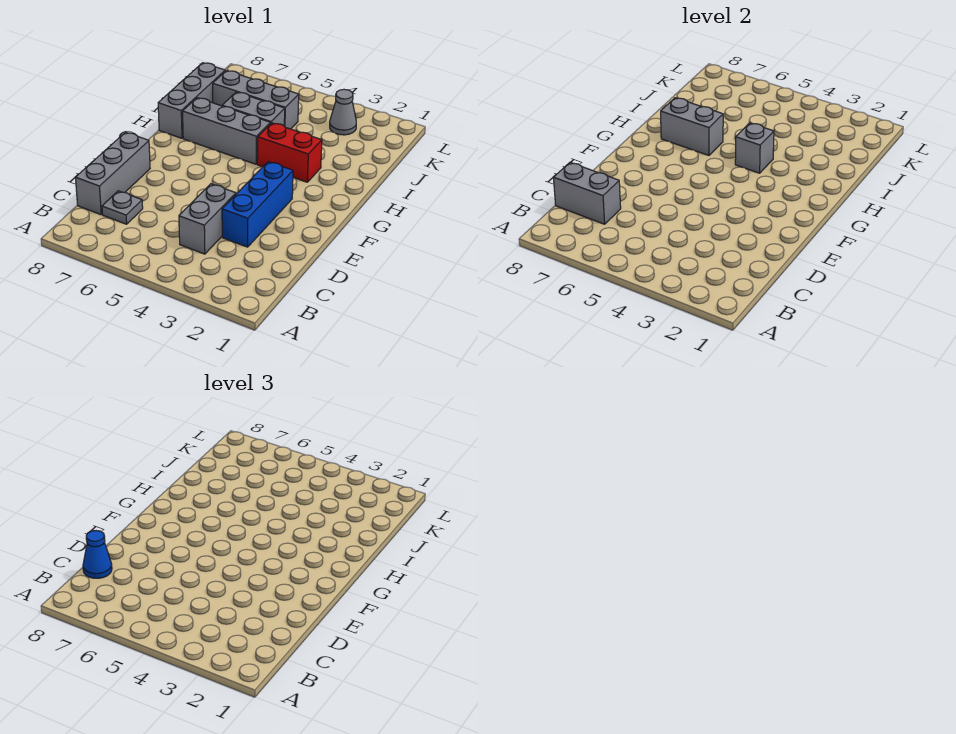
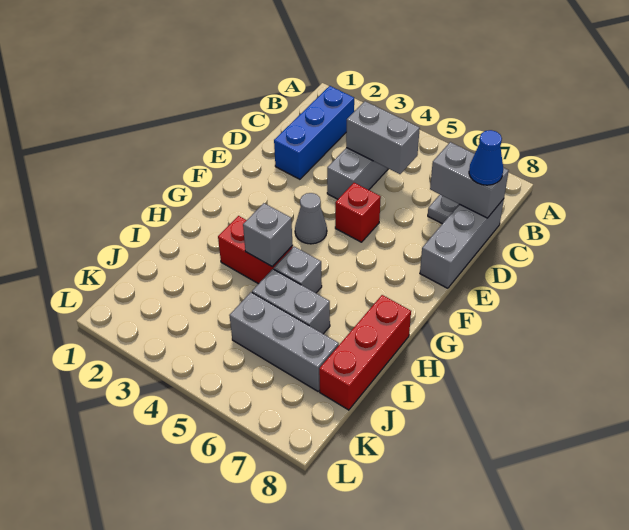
blue brick D3:F3 level 1 -> blue brick B2:D2 level 1
none -> red brick E5 level 1
grey brick H5:H7 level 1 -> grey brick H5 level 1
grey brick H6:H7 level 2 -> grey brick C4:C5 level 2
grey brick H8:J8 level 1 -> red brick H8:J8 level 1
grey cone K3 level 1 -> grey cone F4 level 1

